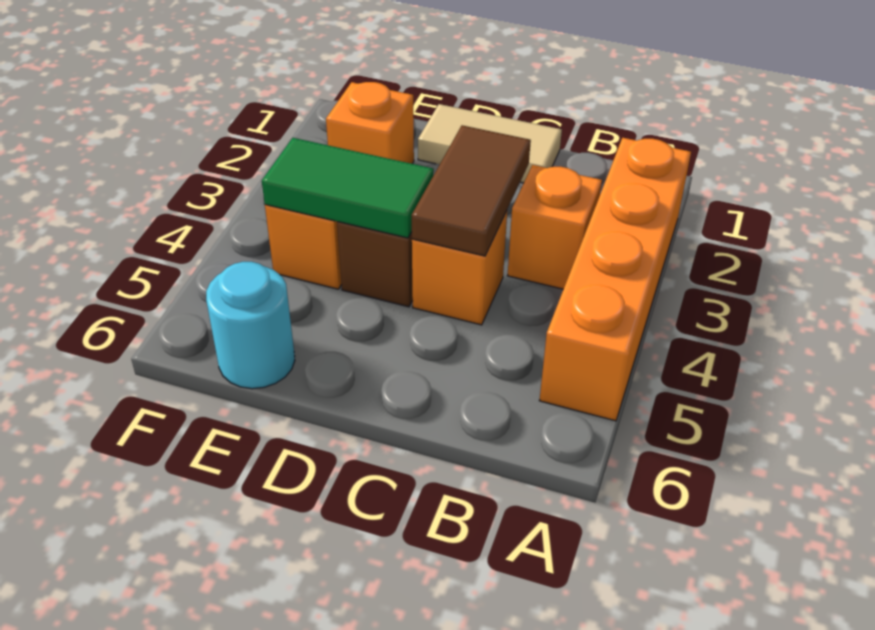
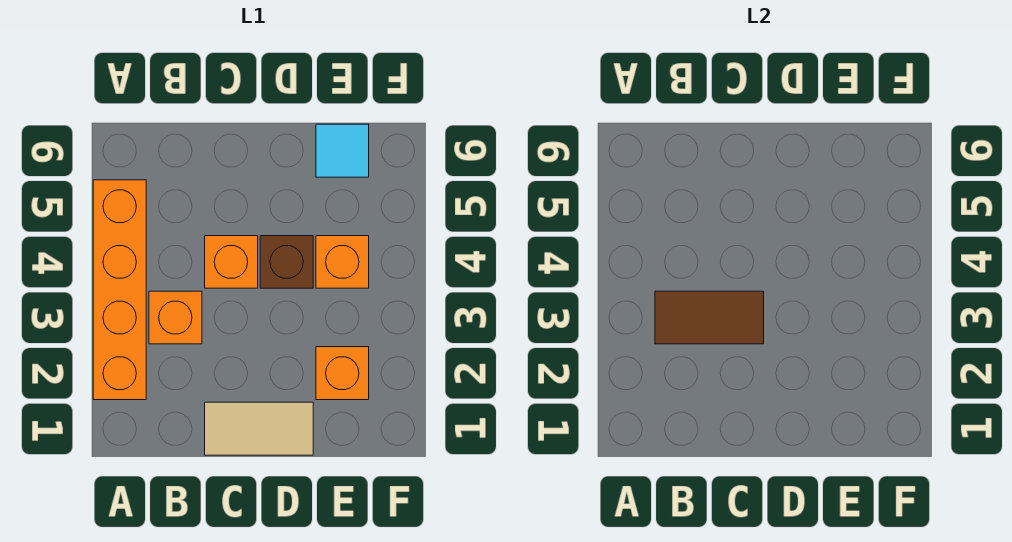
brown tile C3:C4 level 2 -> brown tile B3:C3 level 2
green tile D4:E4 level 2 -> none
cyan round brick E6 level 1 -> cyan tile E6 level 1

